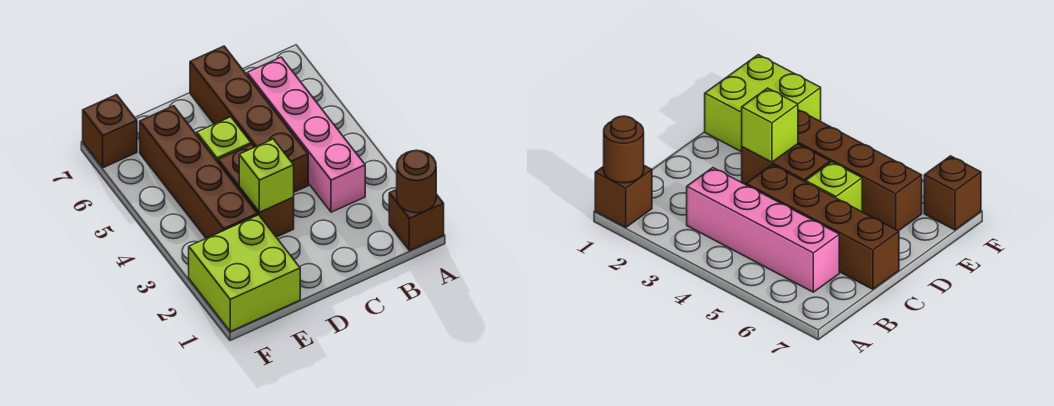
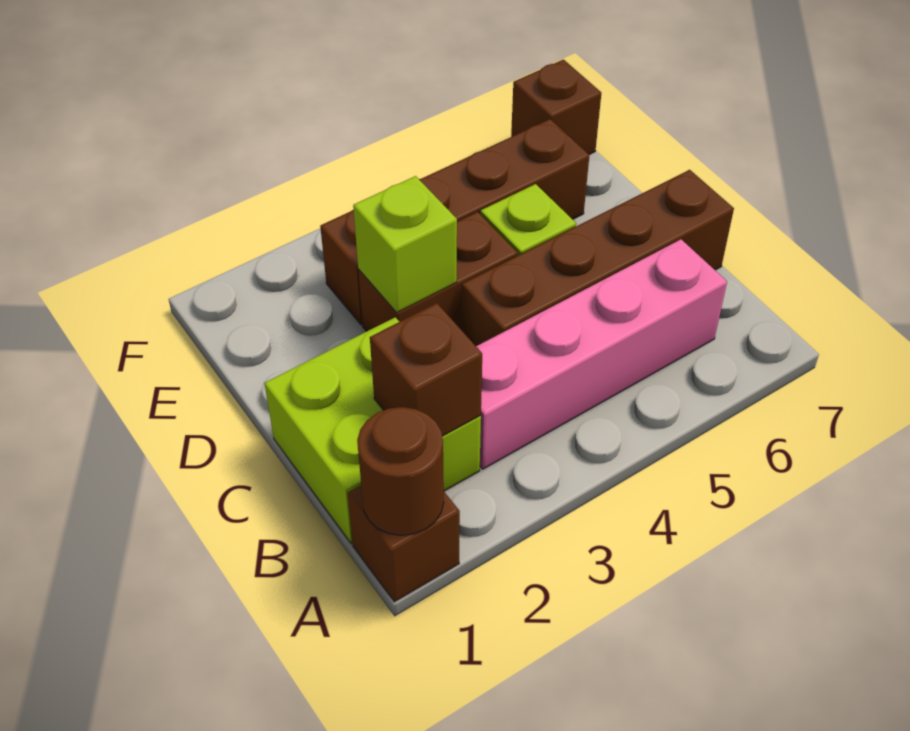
none -> brown brick B2 level 2
lime brick E1:F2 level 1 -> lime brick B1:C2 level 1

